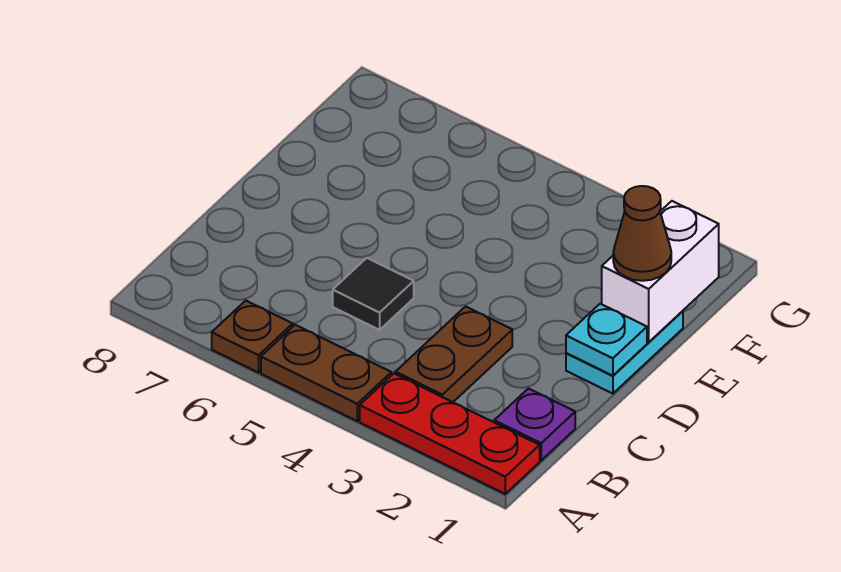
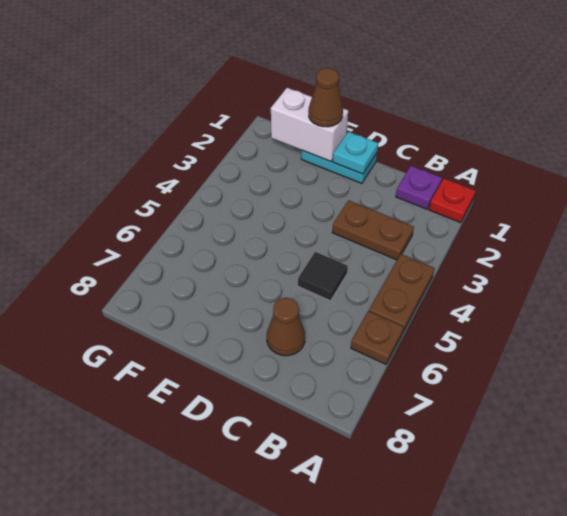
red plate A1:A3 level 1 -> red plate A1 level 1
none -> brown cone C7 level 1

